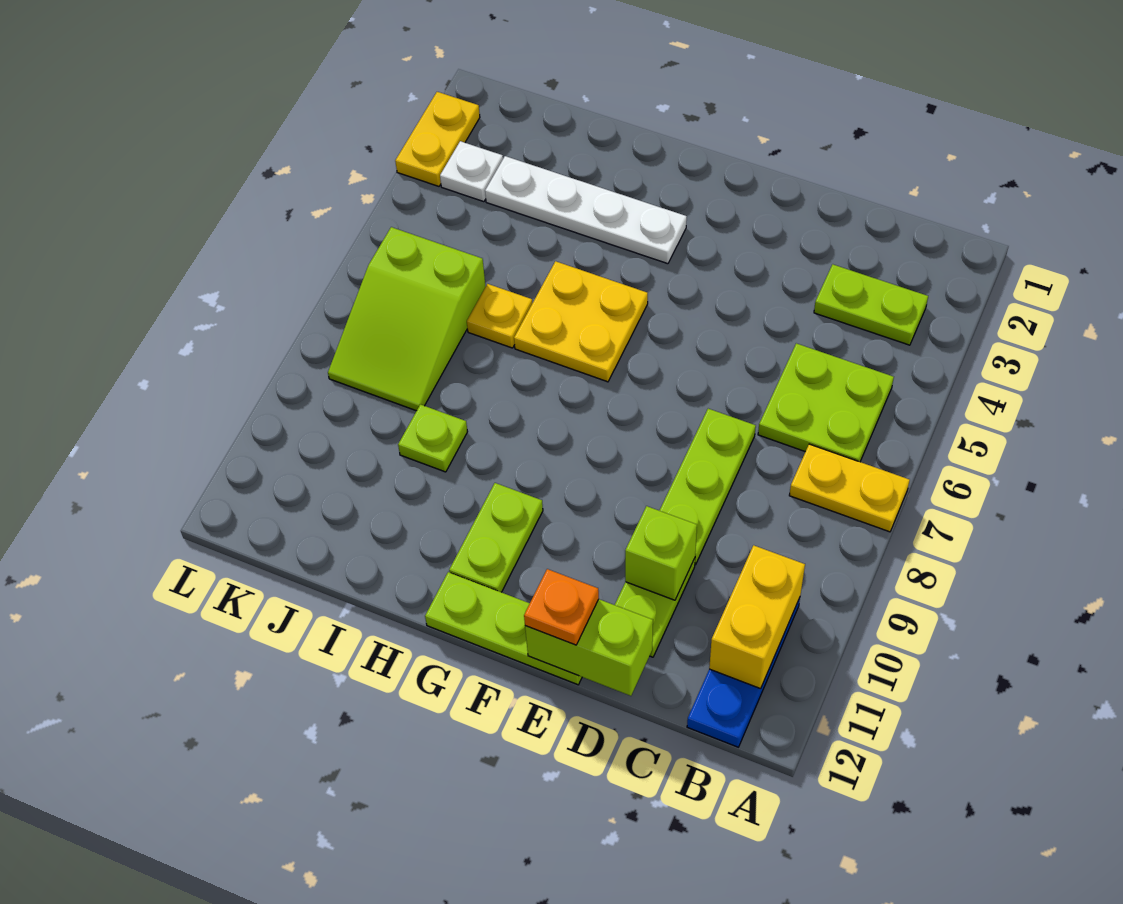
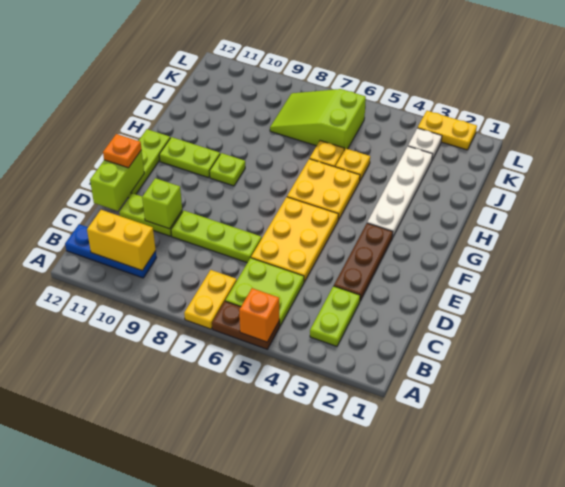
none -> brown plate A5:A6 level 1
none -> orange brick A5 level 2
none -> brown plate D3:F3 level 1
none -> yellow plate D5:F6 level 1
none -> yellow plate I5 level 1
lime plate I9 level 1 -> lime plate G9 level 1

